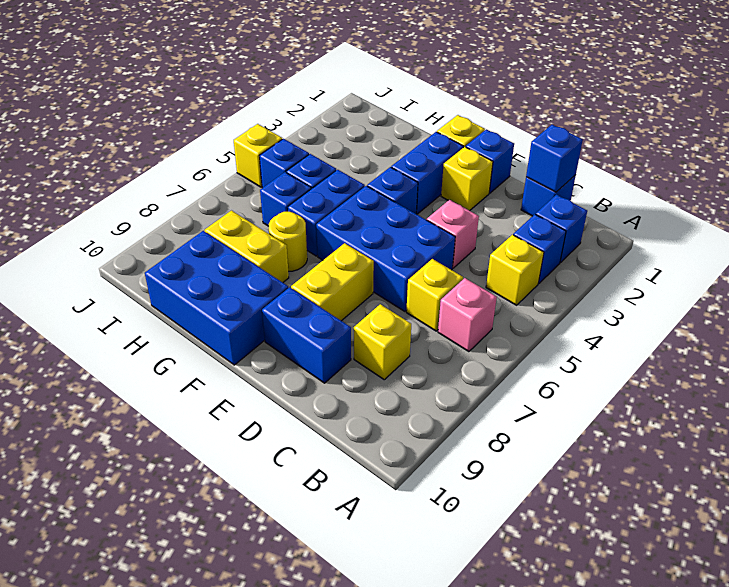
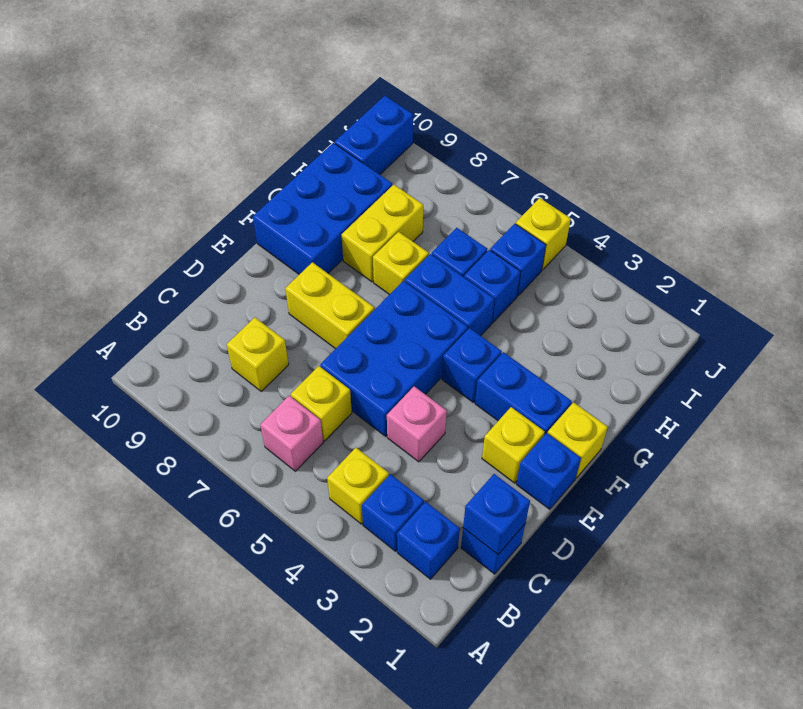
blue brick D9:E9 level 1 -> blue brick I10:J10 level 1
yellow round brick G7 level 1 -> yellow brick G7 level 1

